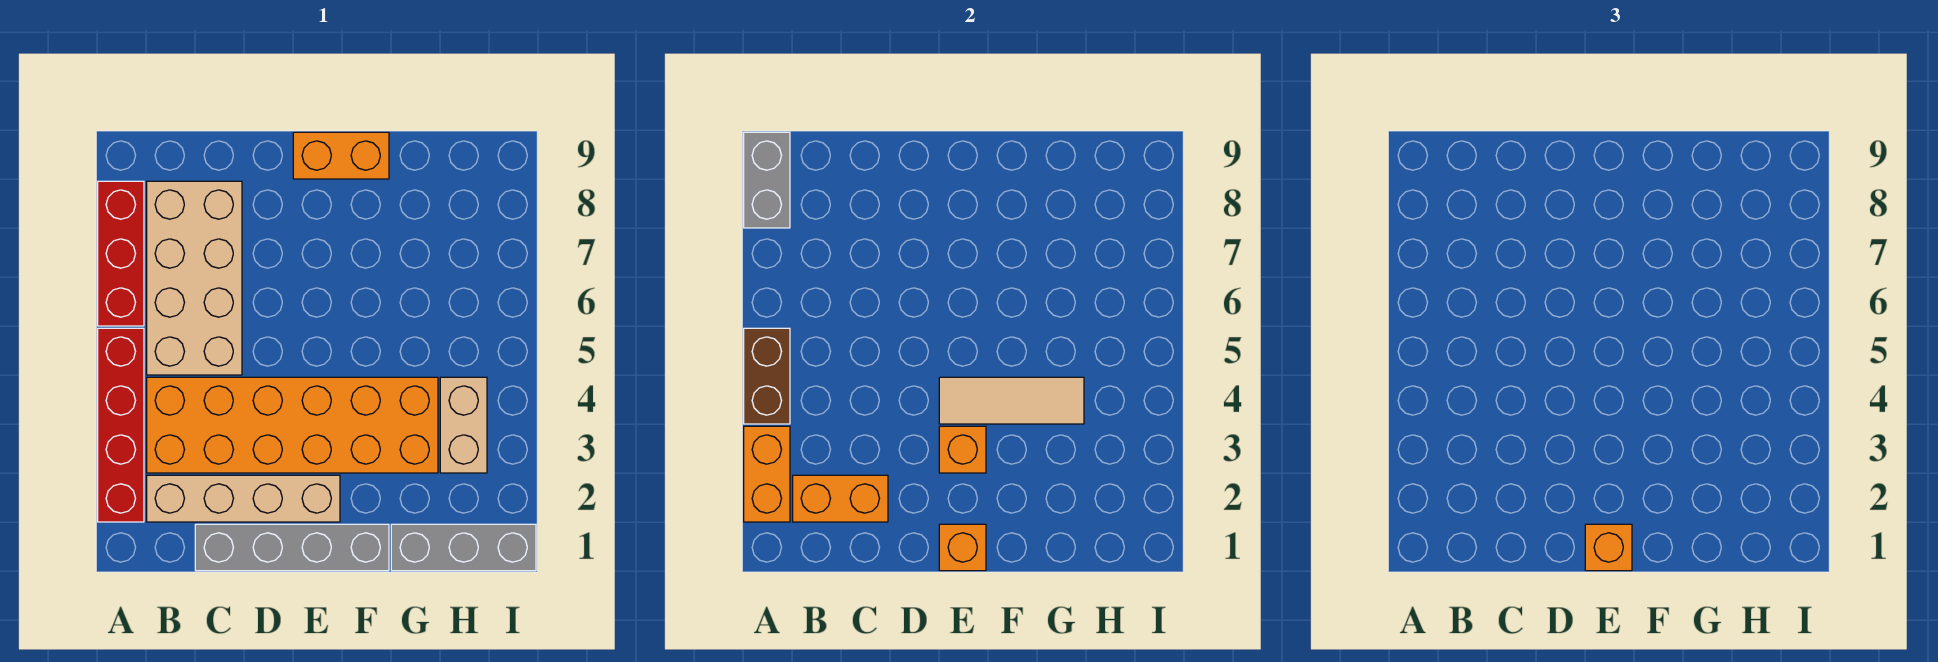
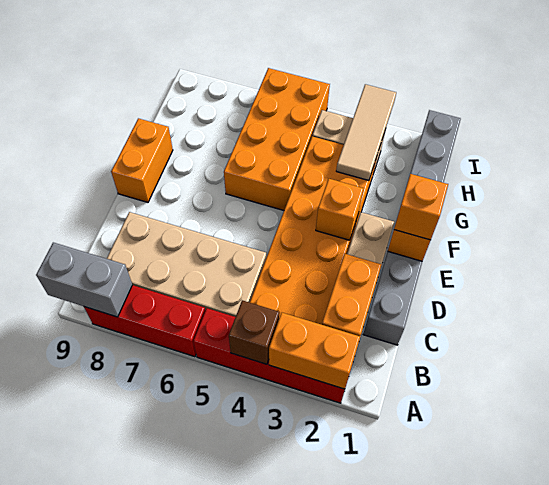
brown brick A4:A5 level 2 -> brown brick A4 level 2
tan tile E4:G4 level 2 -> tan tile G3:I3 level 2
none -> orange brick F5:I6 level 1

